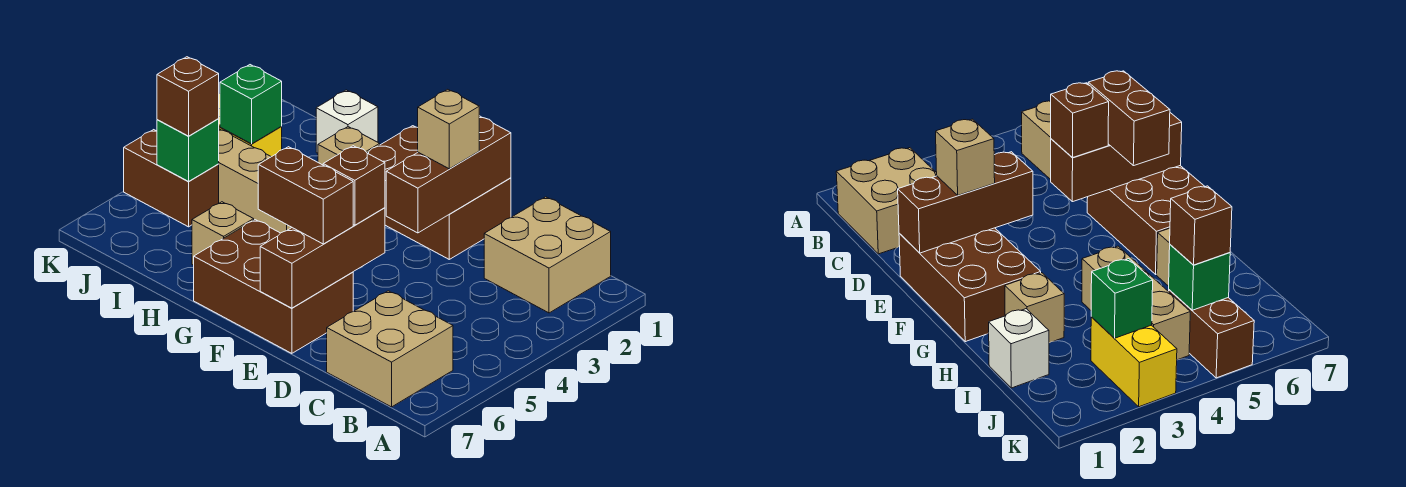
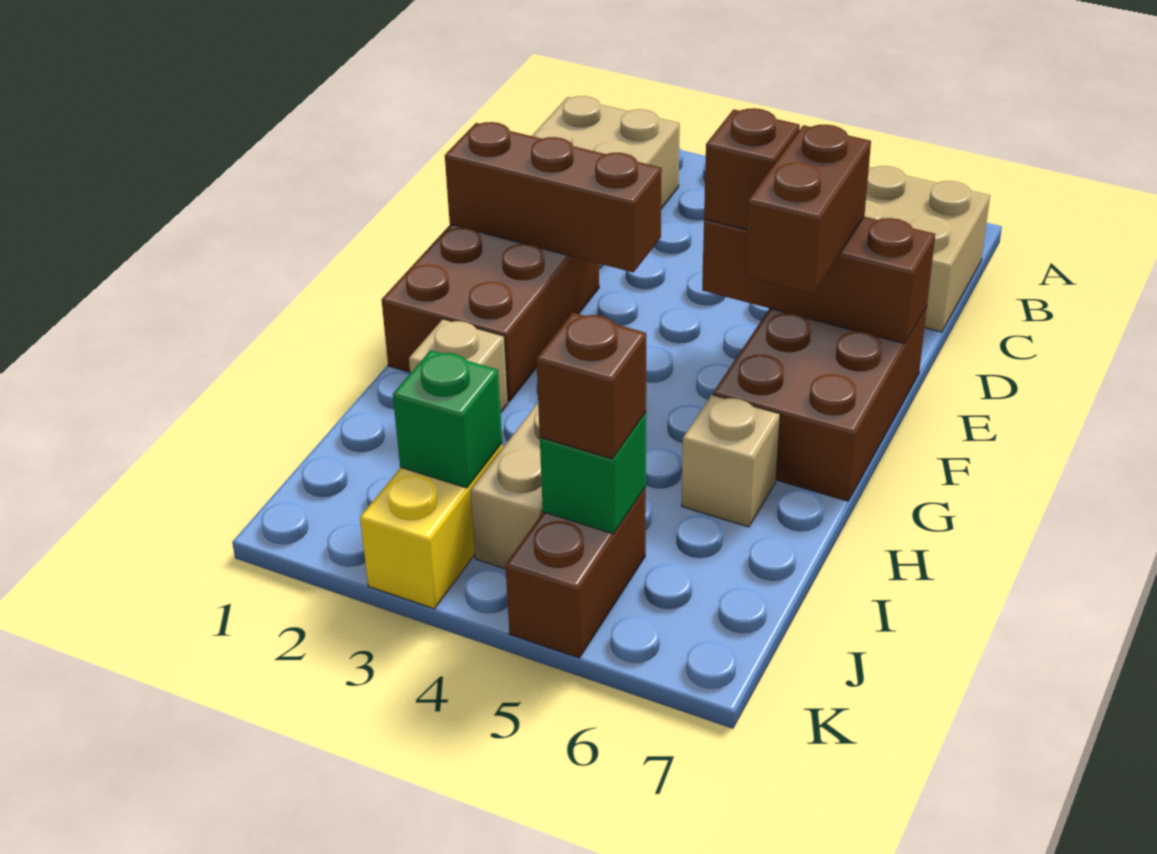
tan brick E2 level 3 -> none
white brick I1 level 1 -> none

